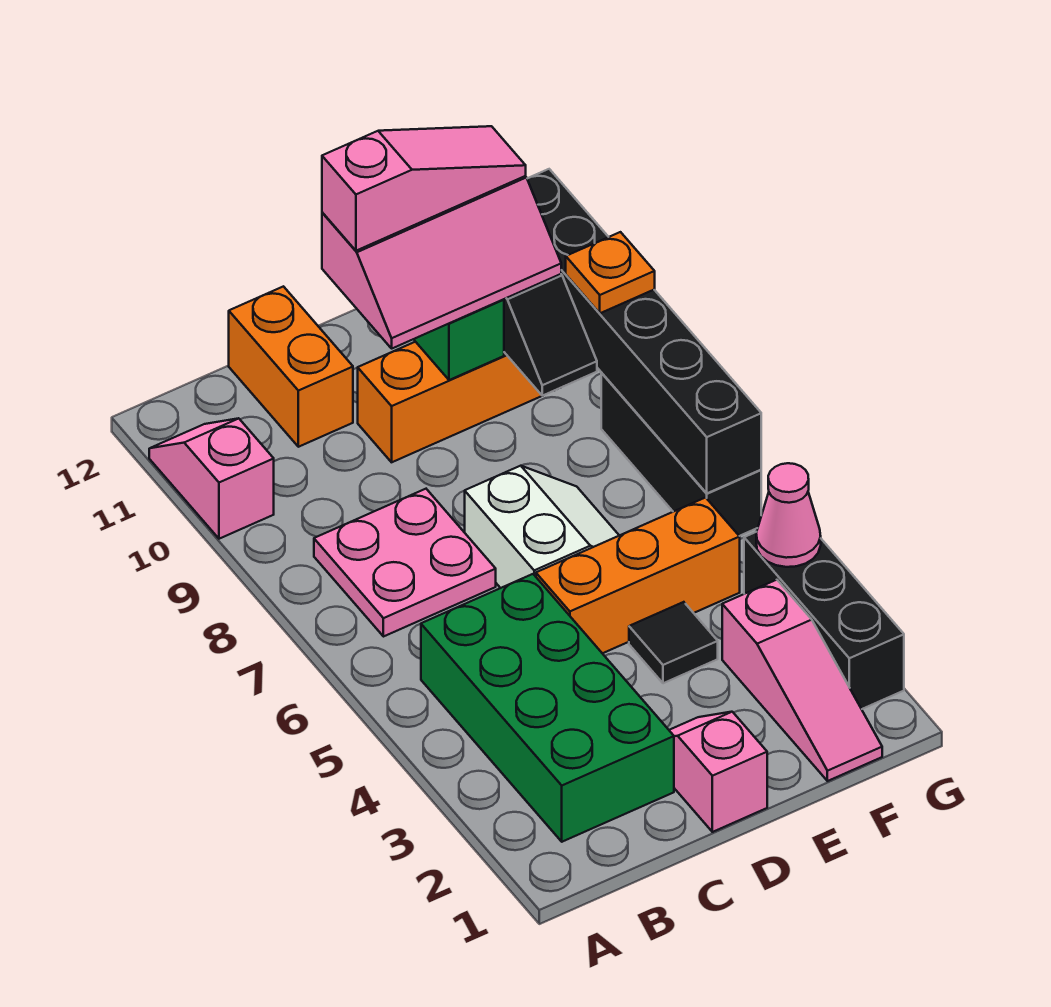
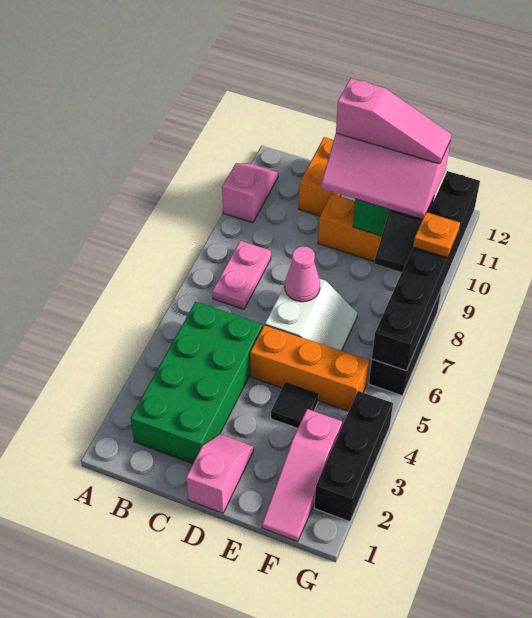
pink plate B7:C8 level 1 -> pink plate B7:B8 level 1
pink cone G4 level 2 -> pink cone D7 level 2

